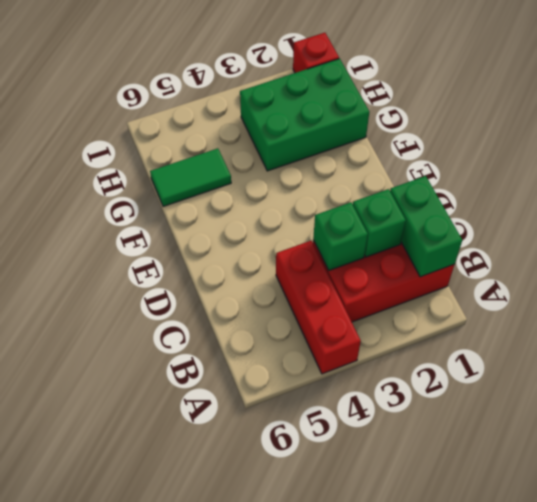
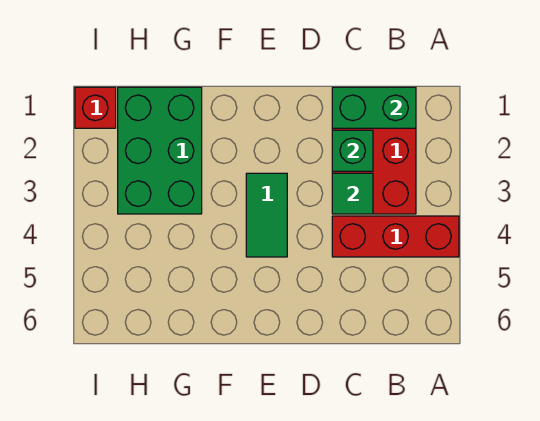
green brick C3 level 2 -> green tile C3 level 2
green tile G5:G6 level 1 -> green tile E3:E4 level 1

